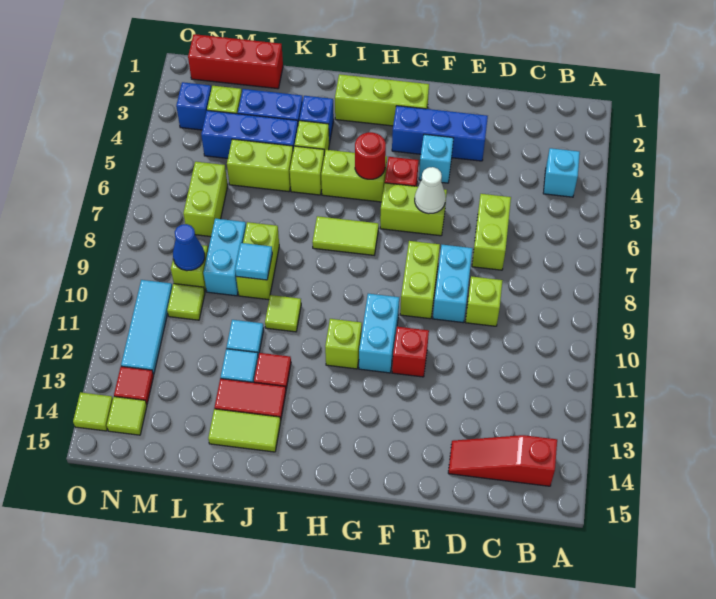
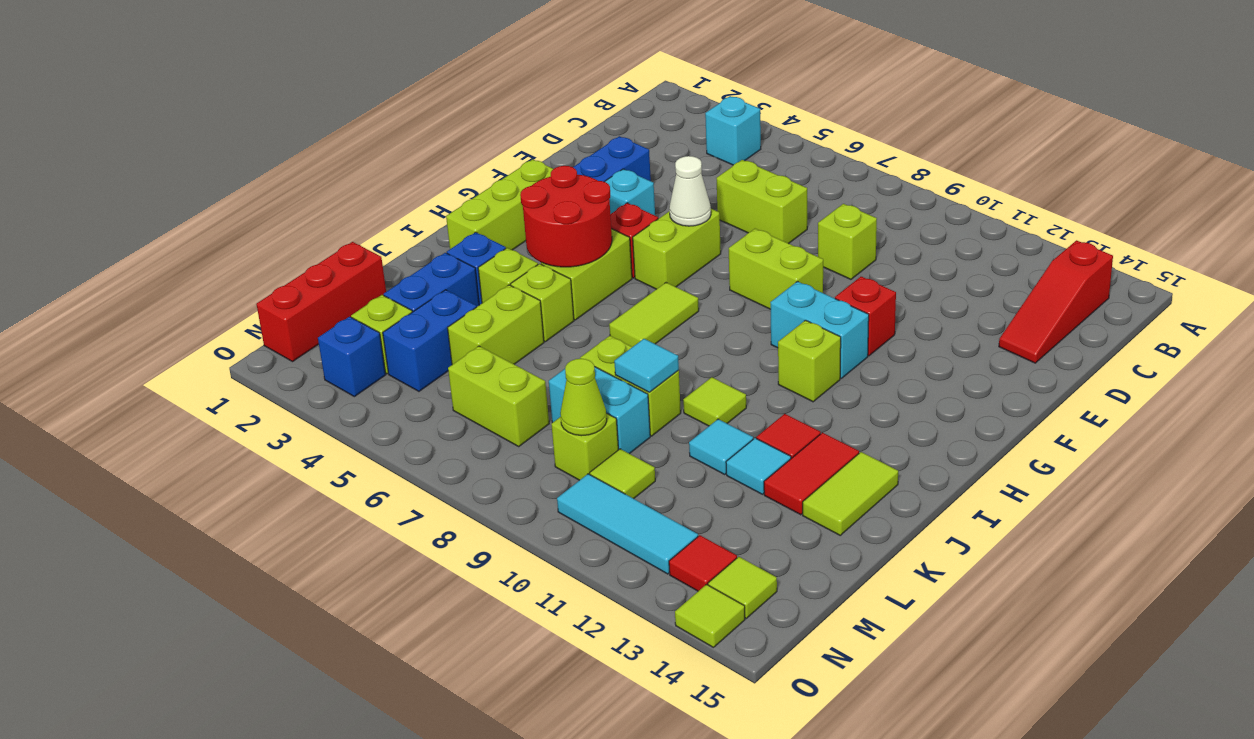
cyan brick E8:E9 level 1 -> none
red round brick H5 level 2 -> red round brick H4:I5 level 2
blue brick K4:M4 level 1 -> blue brick L4:M4 level 1
blue cone M9 level 2 -> lime cone M9 level 2

